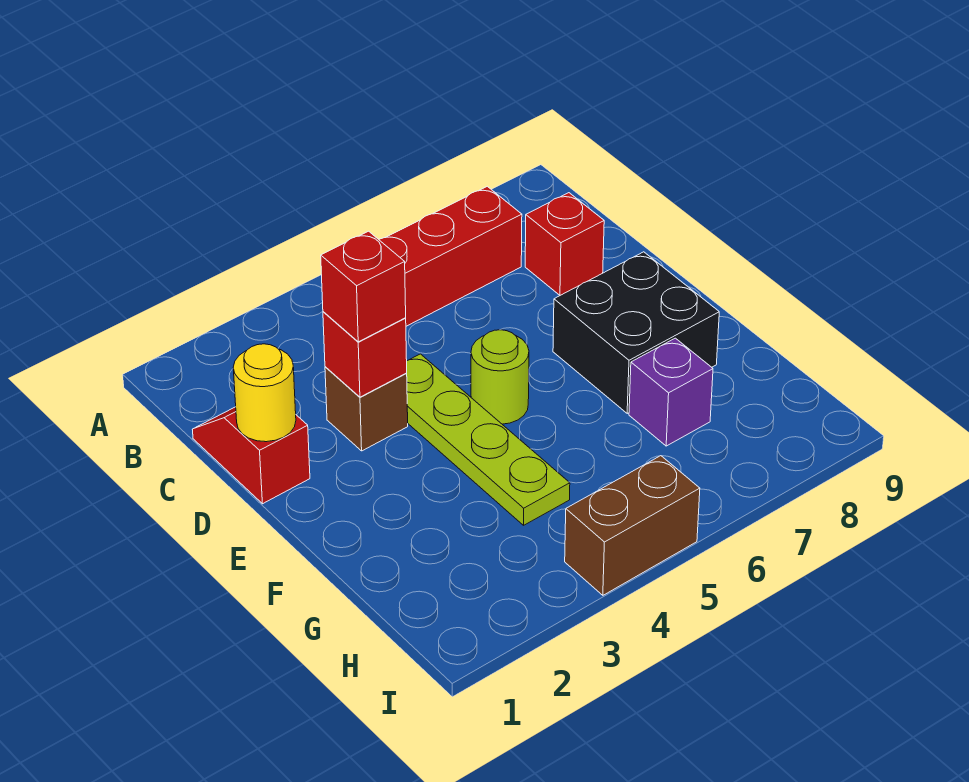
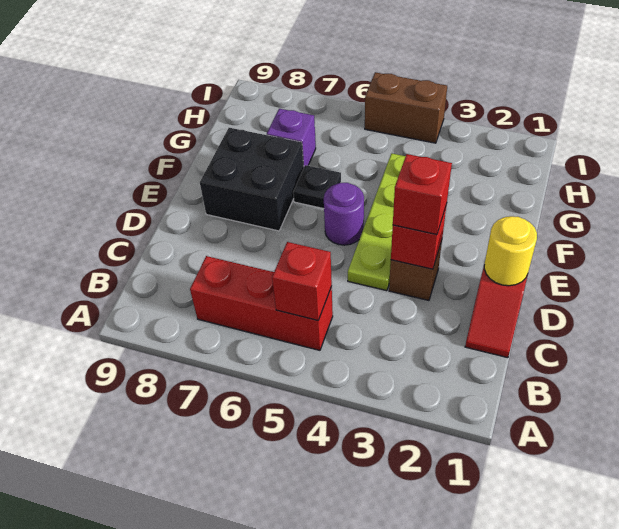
red brick C8 level 1 -> red brick B5 level 2
lime round brick E5 level 1 -> purple round brick E5 level 1
none -> black plate F6 level 1

